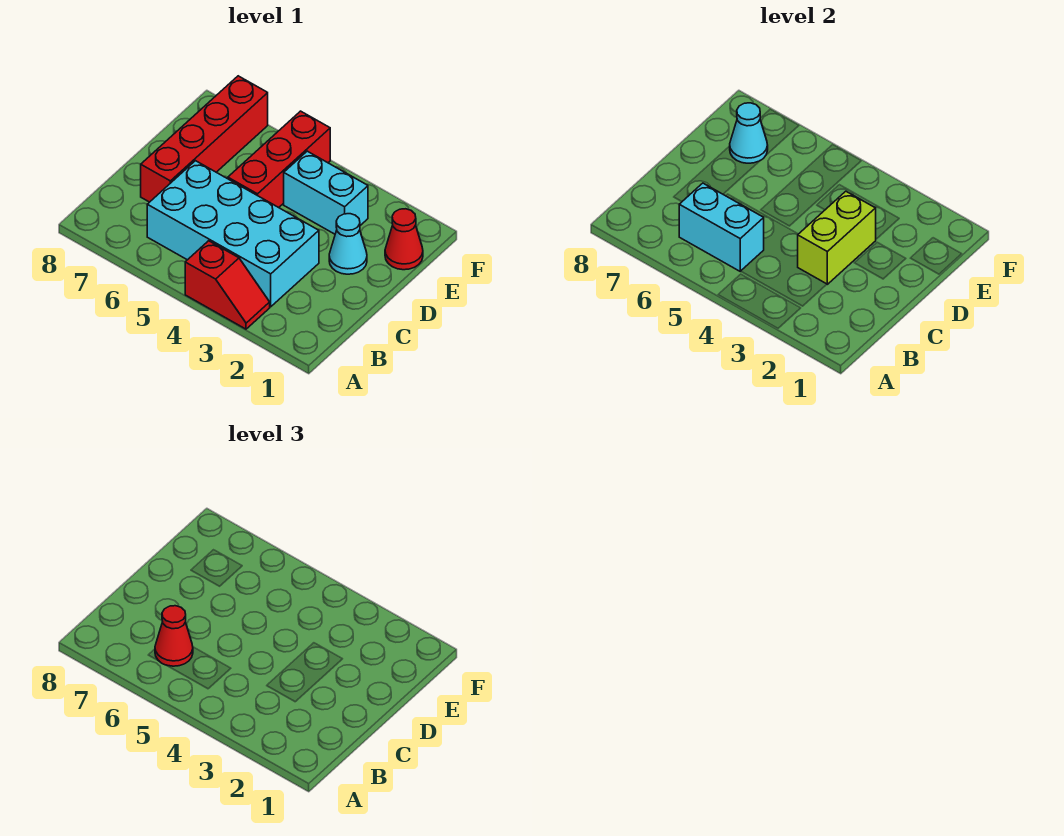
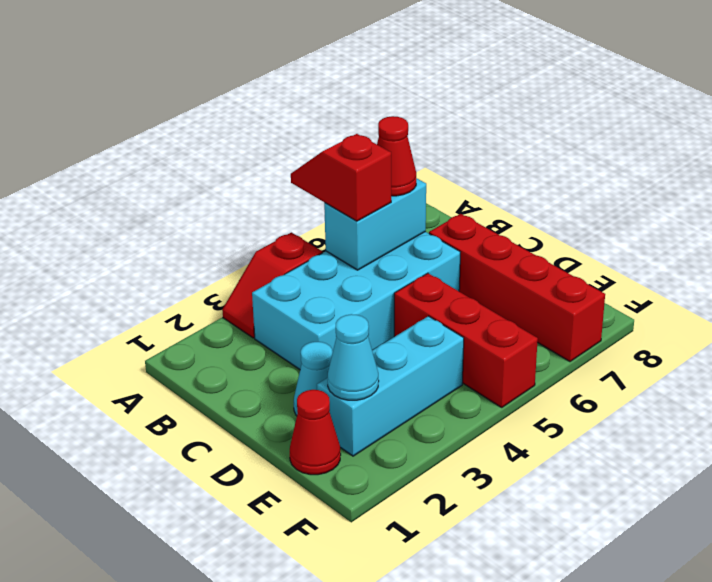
none -> red slope A5:B5 level 3 top B
lime brick C3:D3 level 2 -> none
cyan brick E3:E4 level 1 -> cyan brick E2:E4 level 1
cyan cone E7 level 2 -> cyan cone E2 level 2

